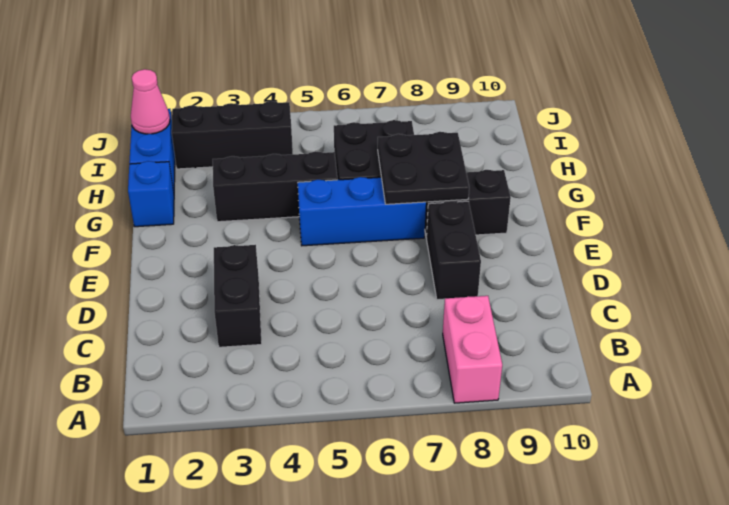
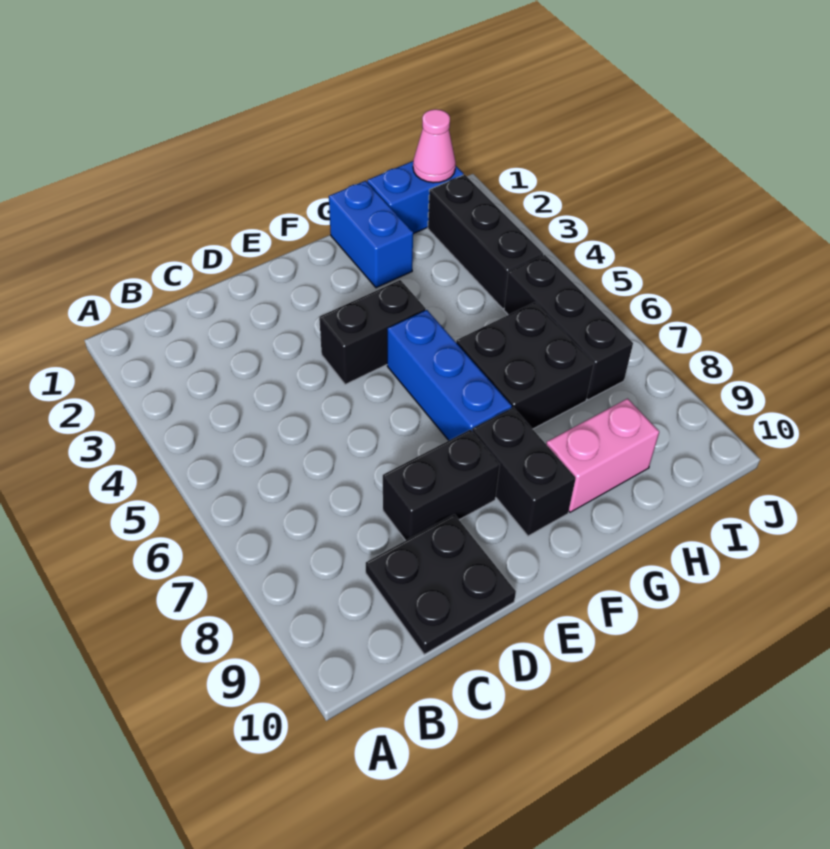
pink brick A8:B8 level 1 -> pink brick G9:H9 level 1
black brick C3:D3 level 1 -> black brick E4:F4 level 1
black plate F7:G8 level 2 -> black plate C9:D10 level 1
blue brick G1 level 1 -> blue brick G1:G2 level 1
black brick G3:G5 level 1 -> black brick I5:I7 level 1

